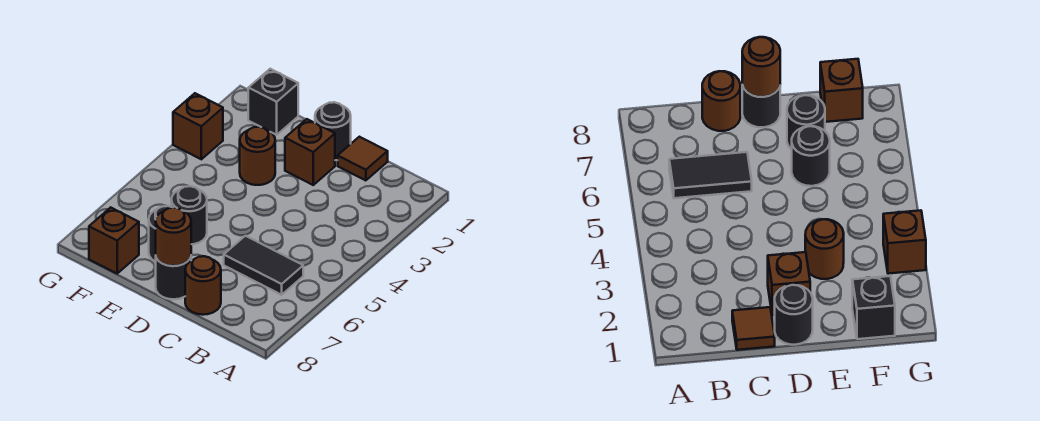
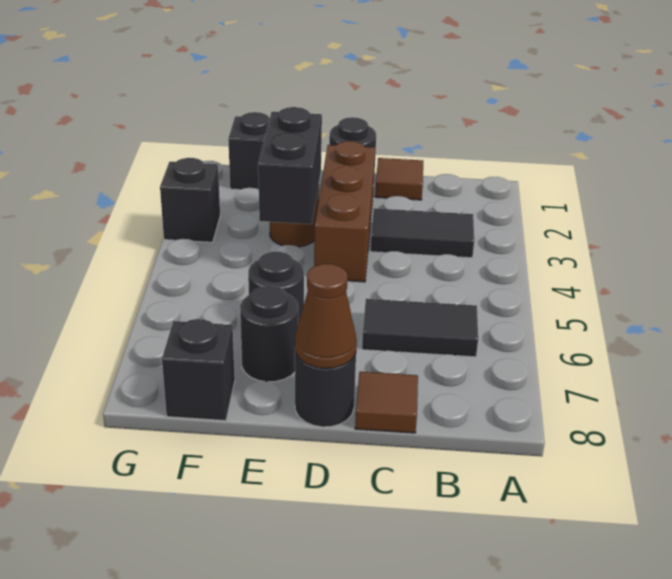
none -> black tile B3:C3 level 1
brown round brick C8 level 1 -> brown tile C8 level 1
brown brick D2 level 1 -> brown brick D2:D4 level 1
brown round brick D8 level 2 -> brown cone D8 level 2
none -> black brick E3:E4 level 2
brown brick F8 level 1 -> black brick F8 level 1
brown brick G3 level 1 -> black brick G3 level 1

